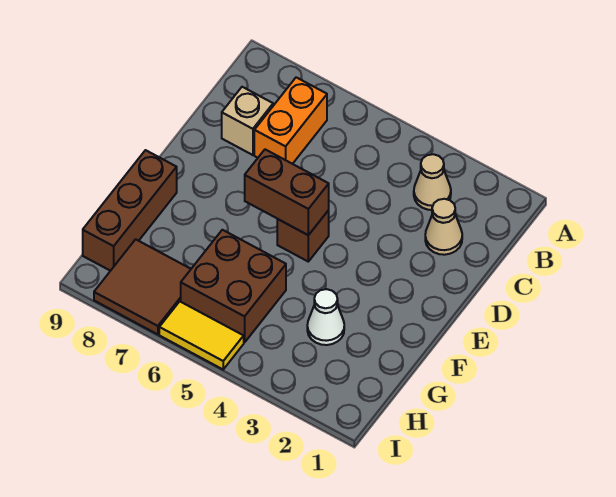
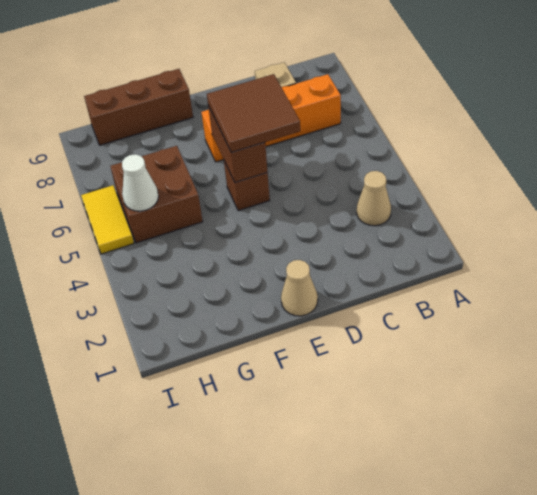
orange brick B7:C7 level 1 -> orange brick B7:E7 level 1
tan cone C2 level 1 -> tan cone E1 level 1
white cone G3 level 1 -> white cone H5 level 2
brown tile H7:I8 level 1 -> brown tile D5:E6 level 3

